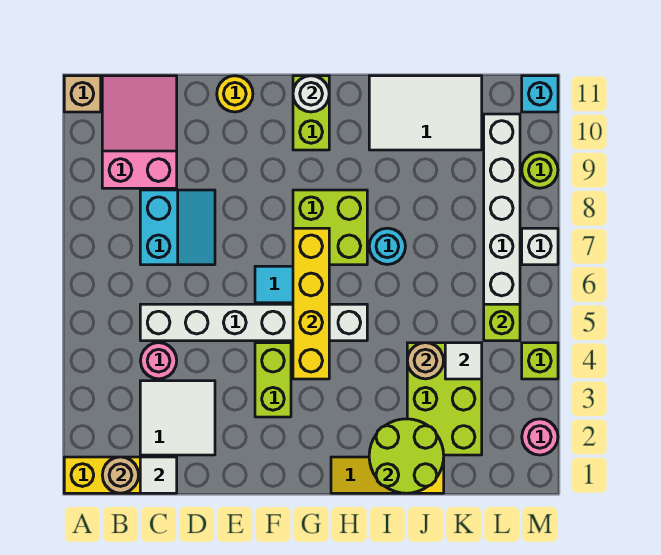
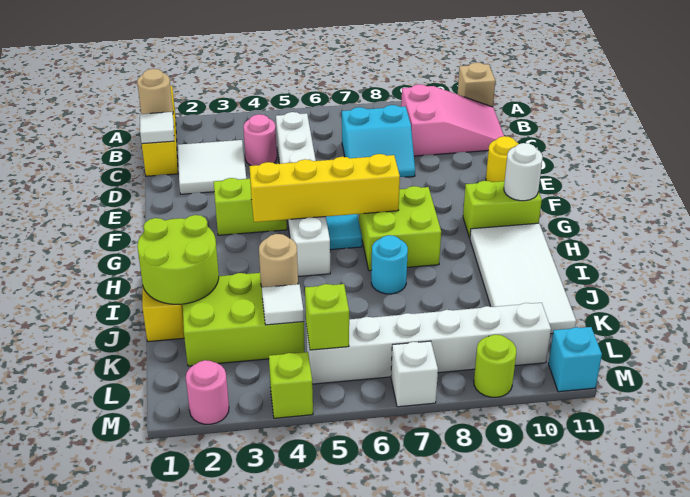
white tile I10:K11 level 1 -> white tile H10:K11 level 1

